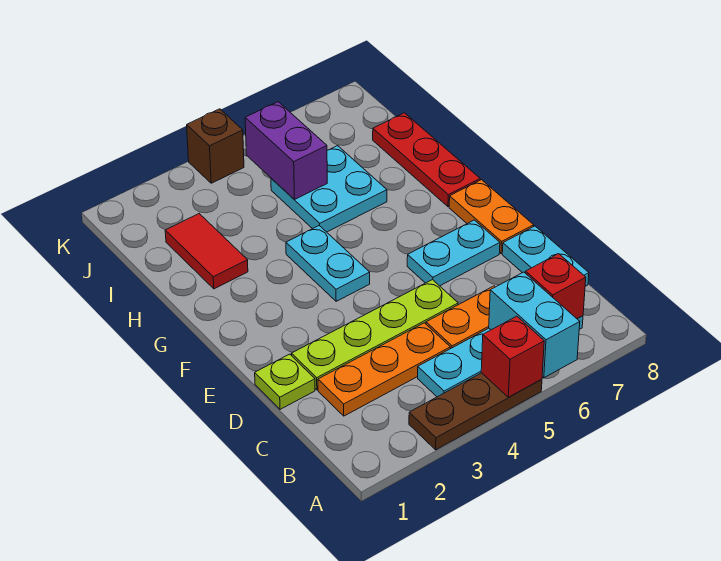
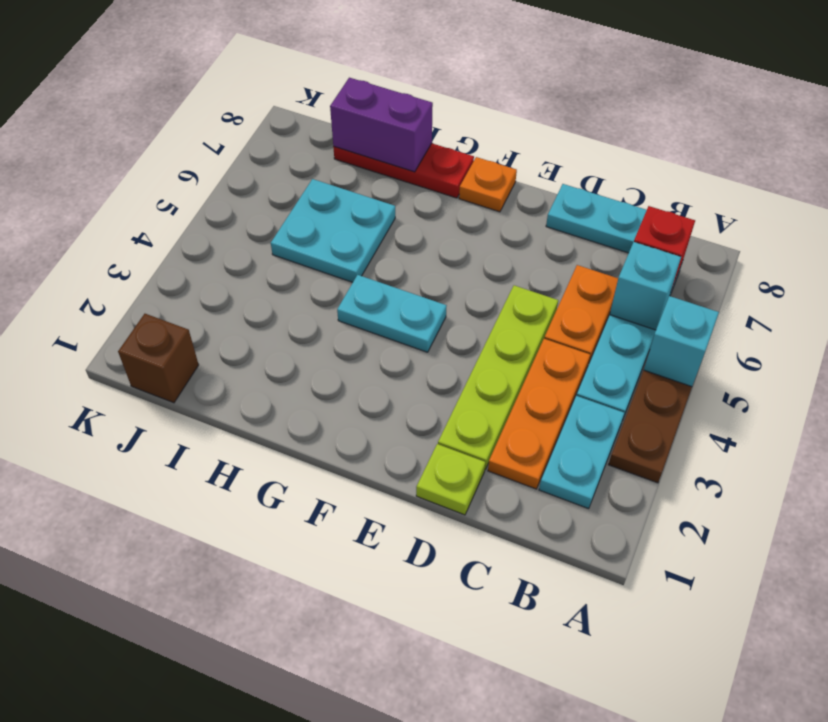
red brick A5 level 2 -> cyan brick A5 level 2
cyan brick A6:B6 level 2 -> cyan brick B6 level 2
cyan plate E6:E7 level 1 -> cyan plate B2:B3 level 1
orange plate E8:F8 level 1 -> orange plate F8 level 1
red tile H2:I2 level 1 -> none
purple brick I5:J5 level 2 -> purple brick H8:I8 level 2
brown brick K4 level 1 -> brown brick J1 level 1

